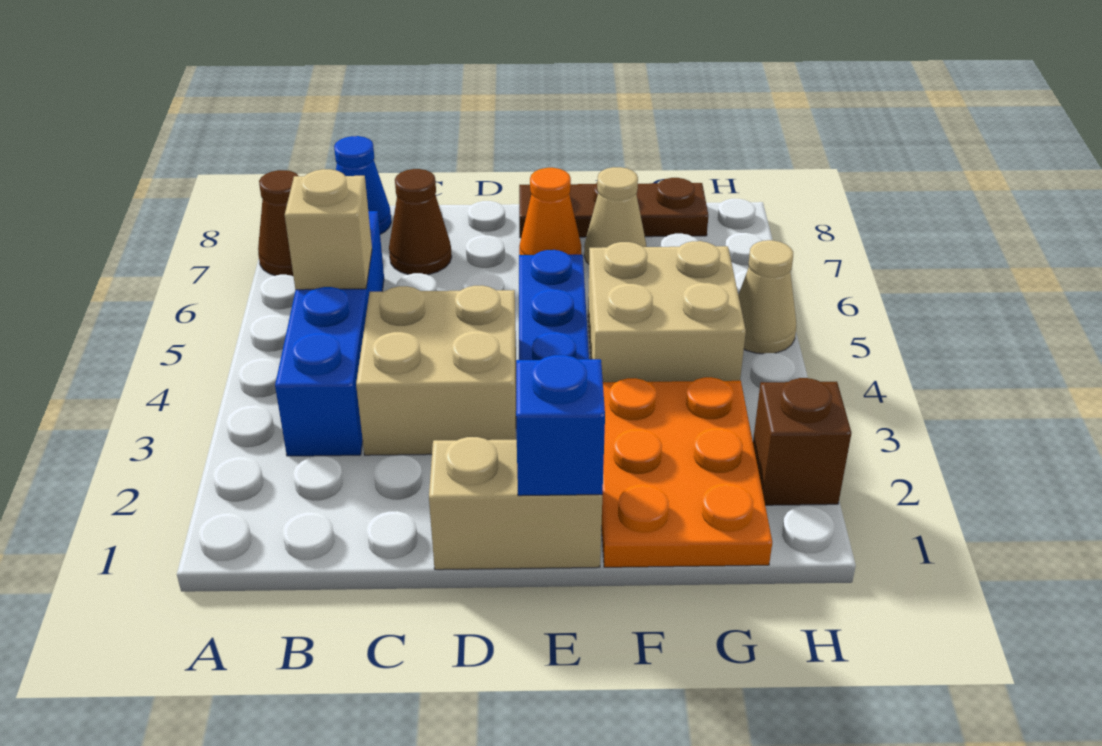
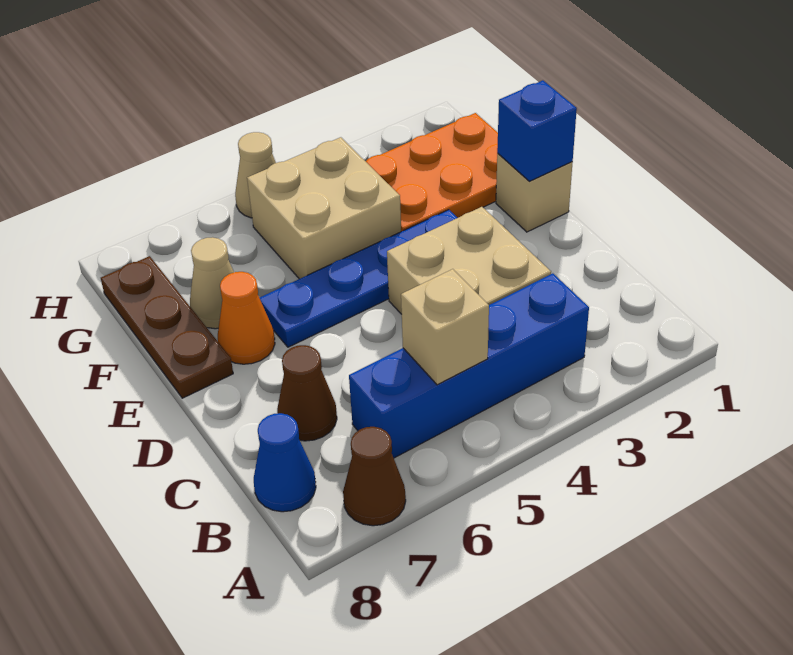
tan brick D1:E1 level 1 -> tan brick E1 level 1
brown brick H2 level 1 -> none

